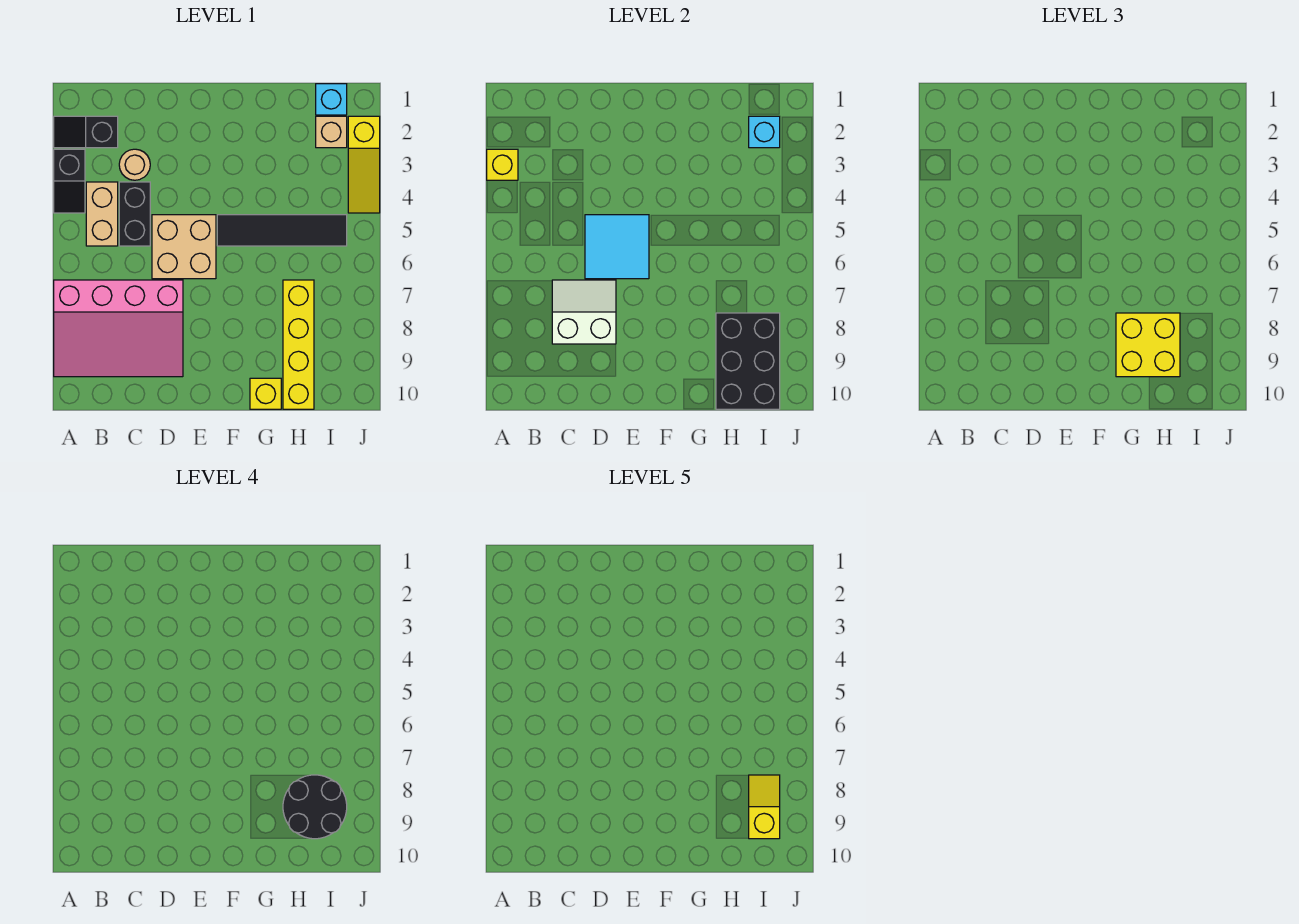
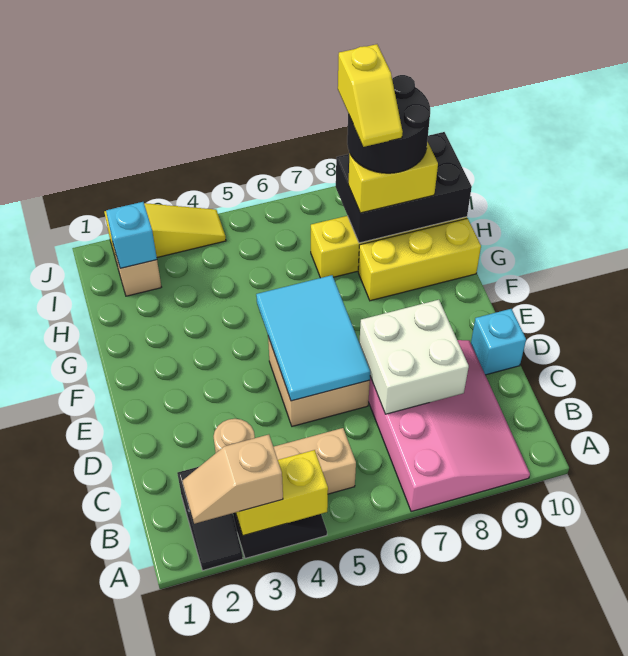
none -> tan slope A2:A3 level 3 top 3
yellow brick A3 level 2 -> yellow brick A3:A4 level 2
black brick C4:C5 level 1 -> none
white slope C7:D8 level 2 top 8 -> white brick C7:D8 level 2
cyan tile D5:E6 level 2 -> cyan tile D5:F6 level 2
black tile F5:I5 level 1 -> none
yellow brick G8:H9 level 3 -> yellow brick H8:H9 level 3
yellow brick G10 level 1 -> yellow brick G8:G10 level 1
cyan brick I1 level 1 -> cyan brick D10 level 1
yellow slope I8:I9 level 5 top 9 -> yellow slope H8:I8 level 5 top I

